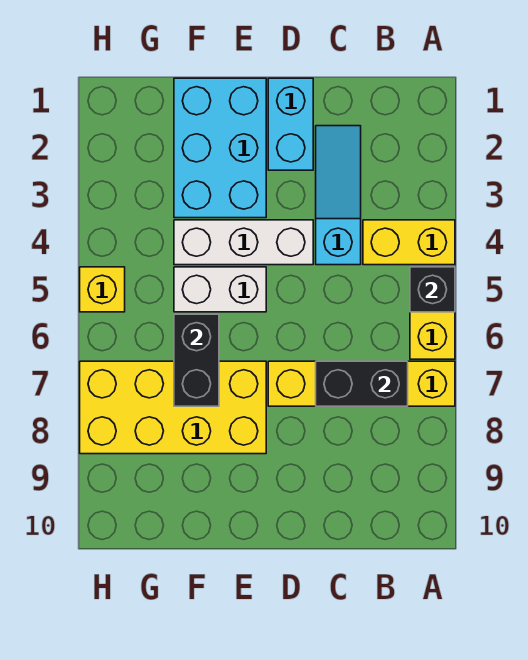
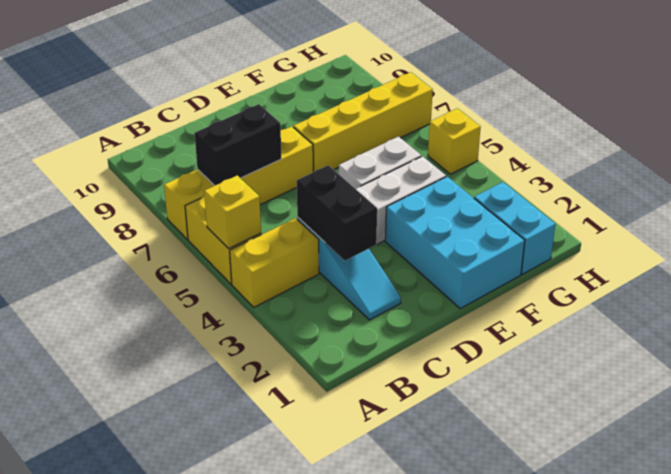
black brick A5 level 2 -> yellow brick A5 level 2
cyan brick D1:D2 level 1 -> cyan brick G1:G2 level 1
yellow brick E7:H8 level 1 -> yellow brick E7:H7 level 1
black brick F6:F7 level 2 -> black brick C3:C4 level 2

